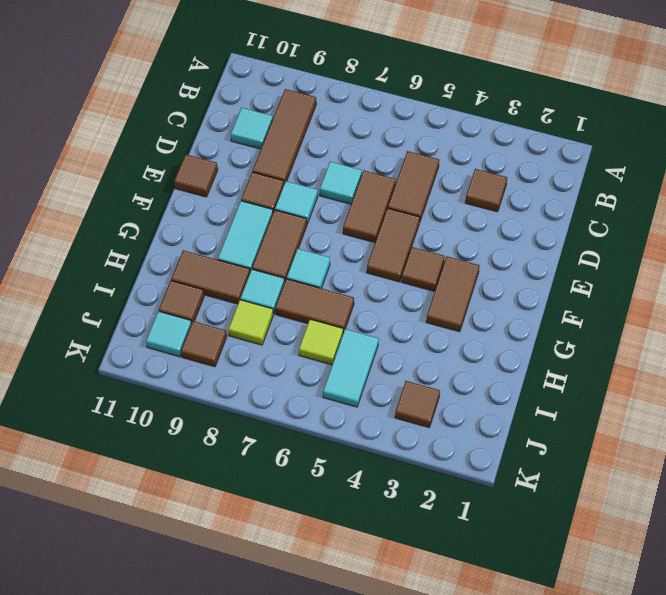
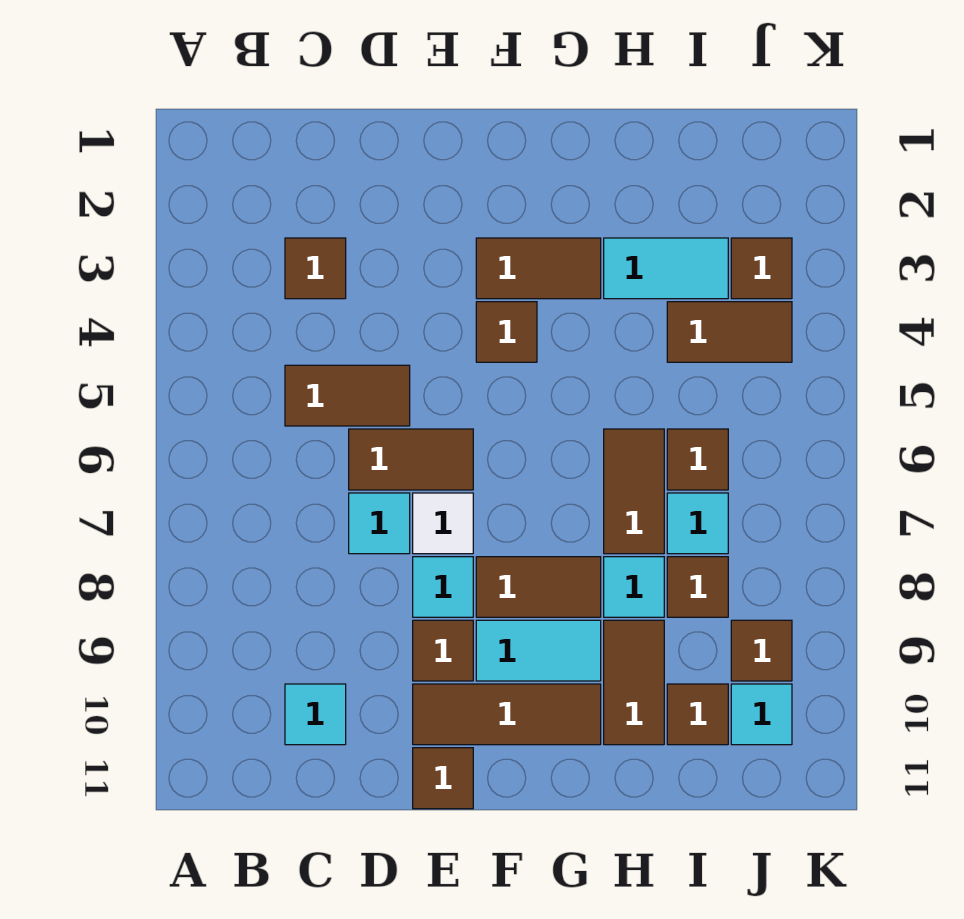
brown tile B9:D9 level 1 -> brown tile E10:G10 level 1
brown tile E5:F5 level 1 -> brown tile I4:J4 level 1
none -> white tile E7 level 1
cyan tile G7 level 1 -> cyan tile I7 level 1
cyan tile I5:J5 level 1 -> cyan tile H3:I3 level 1
lime tile I6 level 1 -> brown tile I6 level 1
lime tile I8 level 1 -> brown tile I8 level 1

